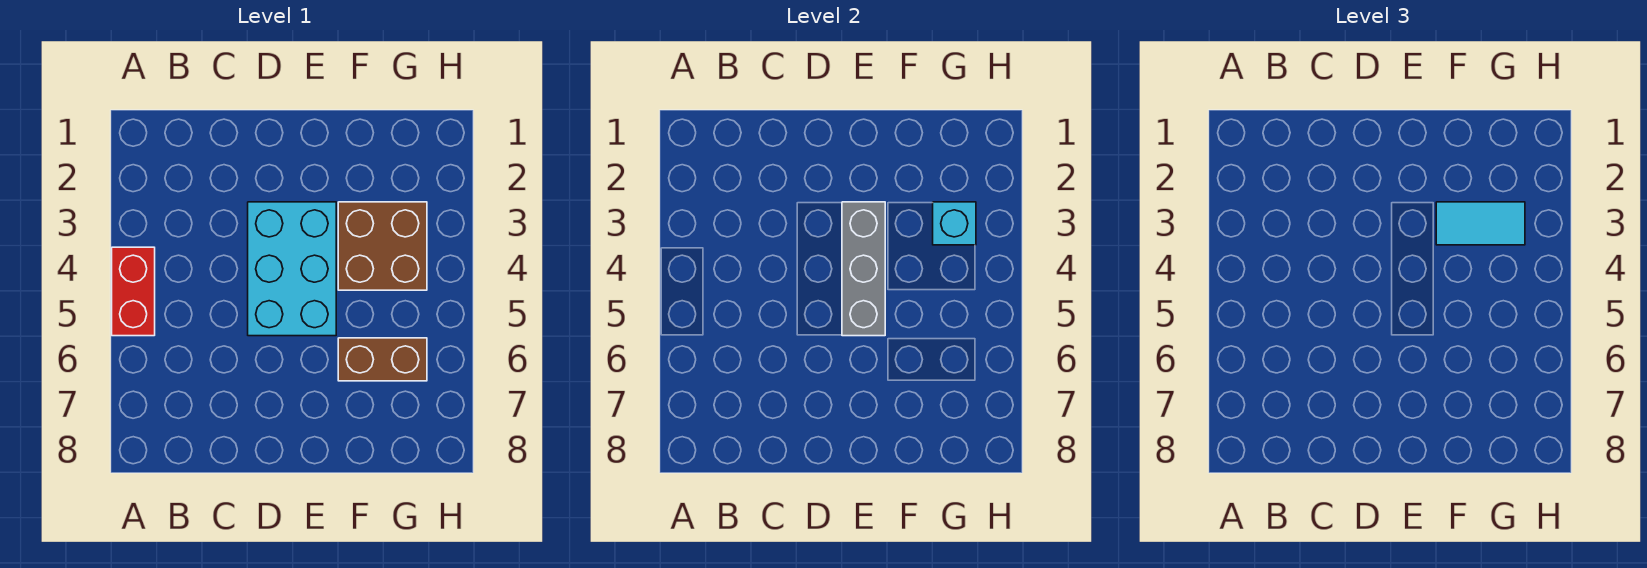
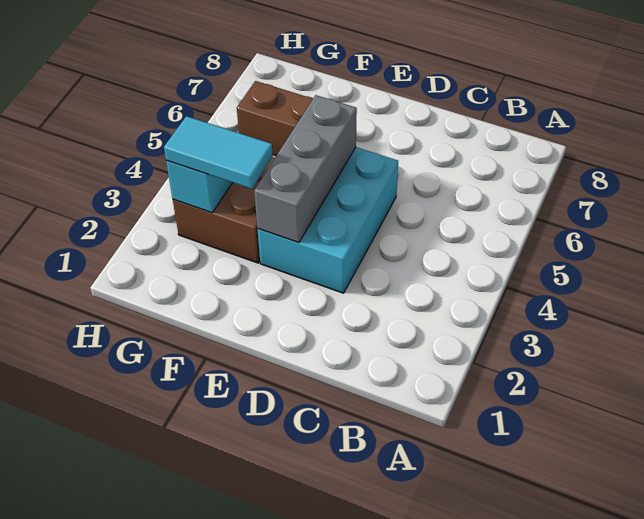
red brick A4:A5 level 1 -> none

